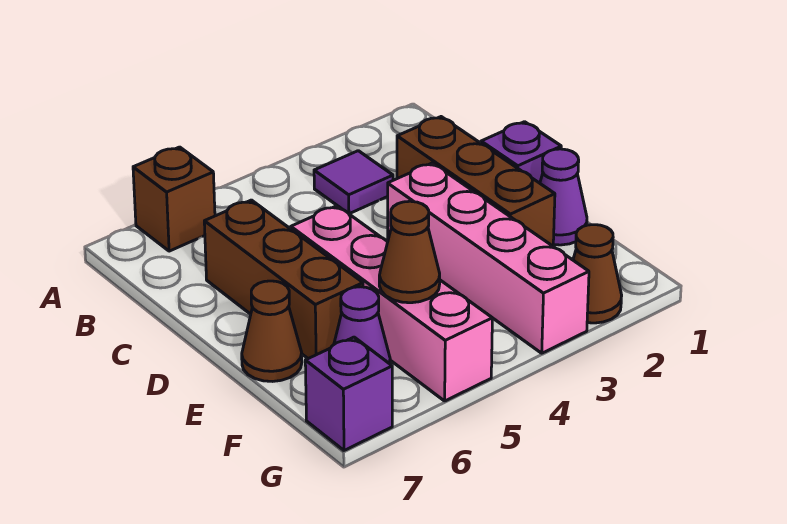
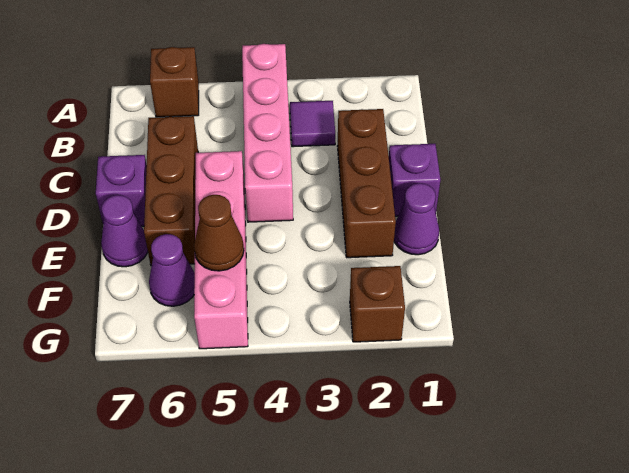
pink brick D3:G3 level 1 -> pink brick A4:D4 level 1
brown cone E7 level 1 -> purple cone E7 level 1
brown cone G2 level 1 -> brown brick G2 level 1
purple brick G7 level 1 -> purple brick D7 level 1

